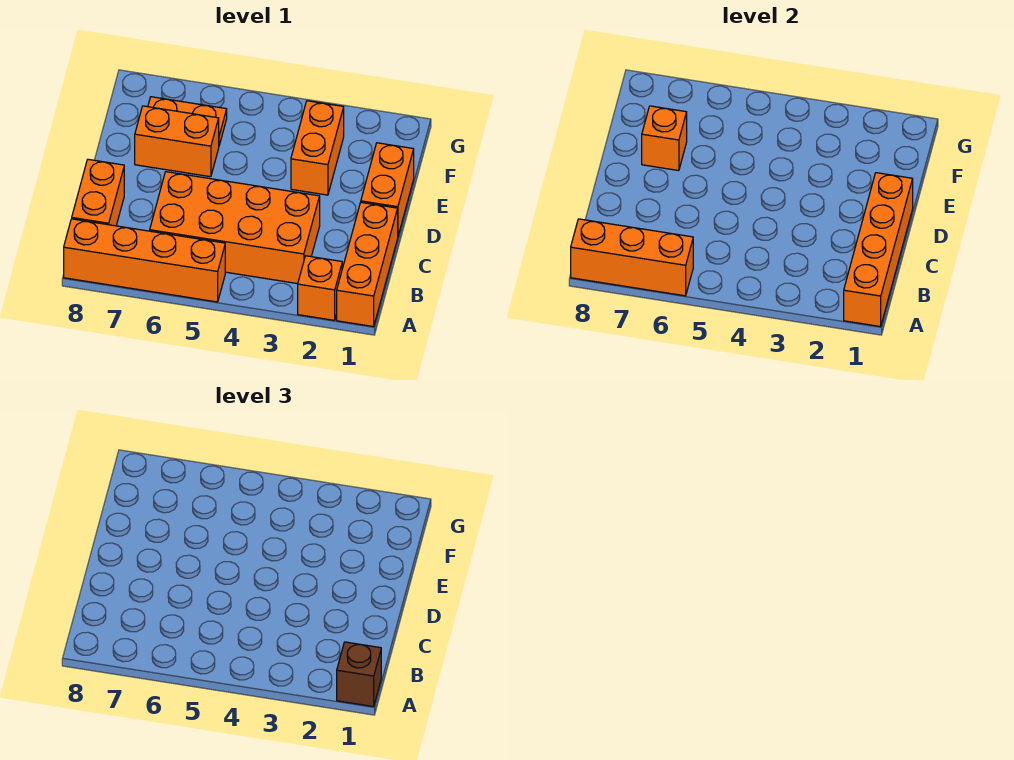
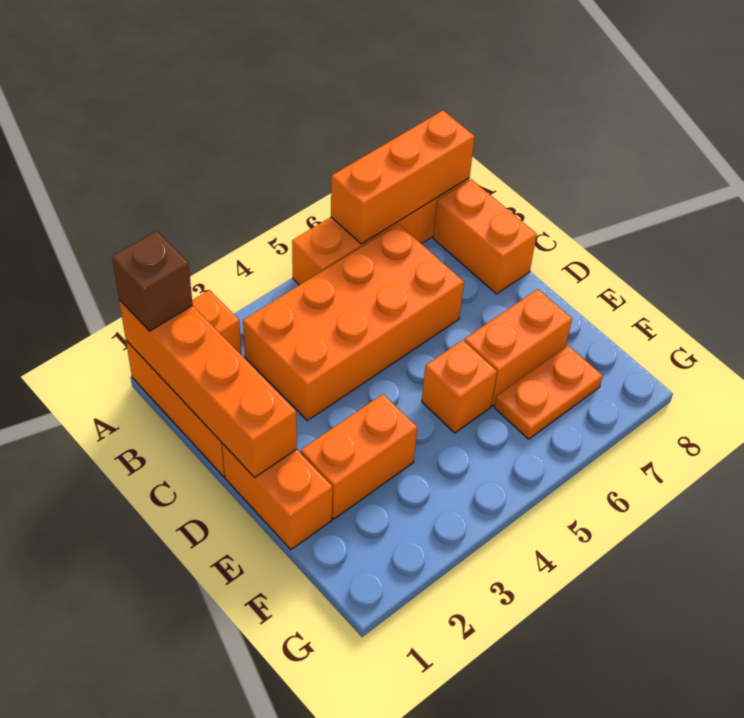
orange brick E3:F3 level 1 -> orange brick E2:E3 level 1
orange brick E7 level 2 -> orange brick E5 level 1

